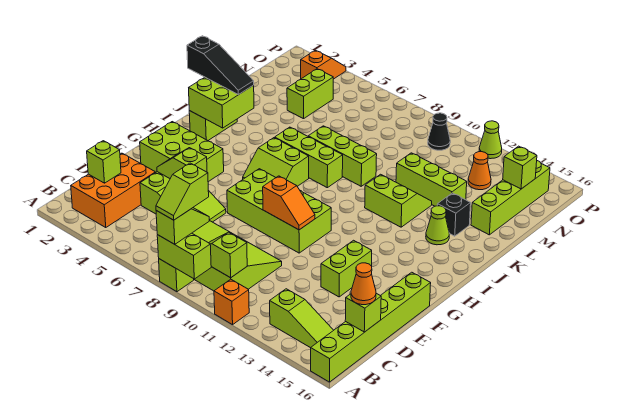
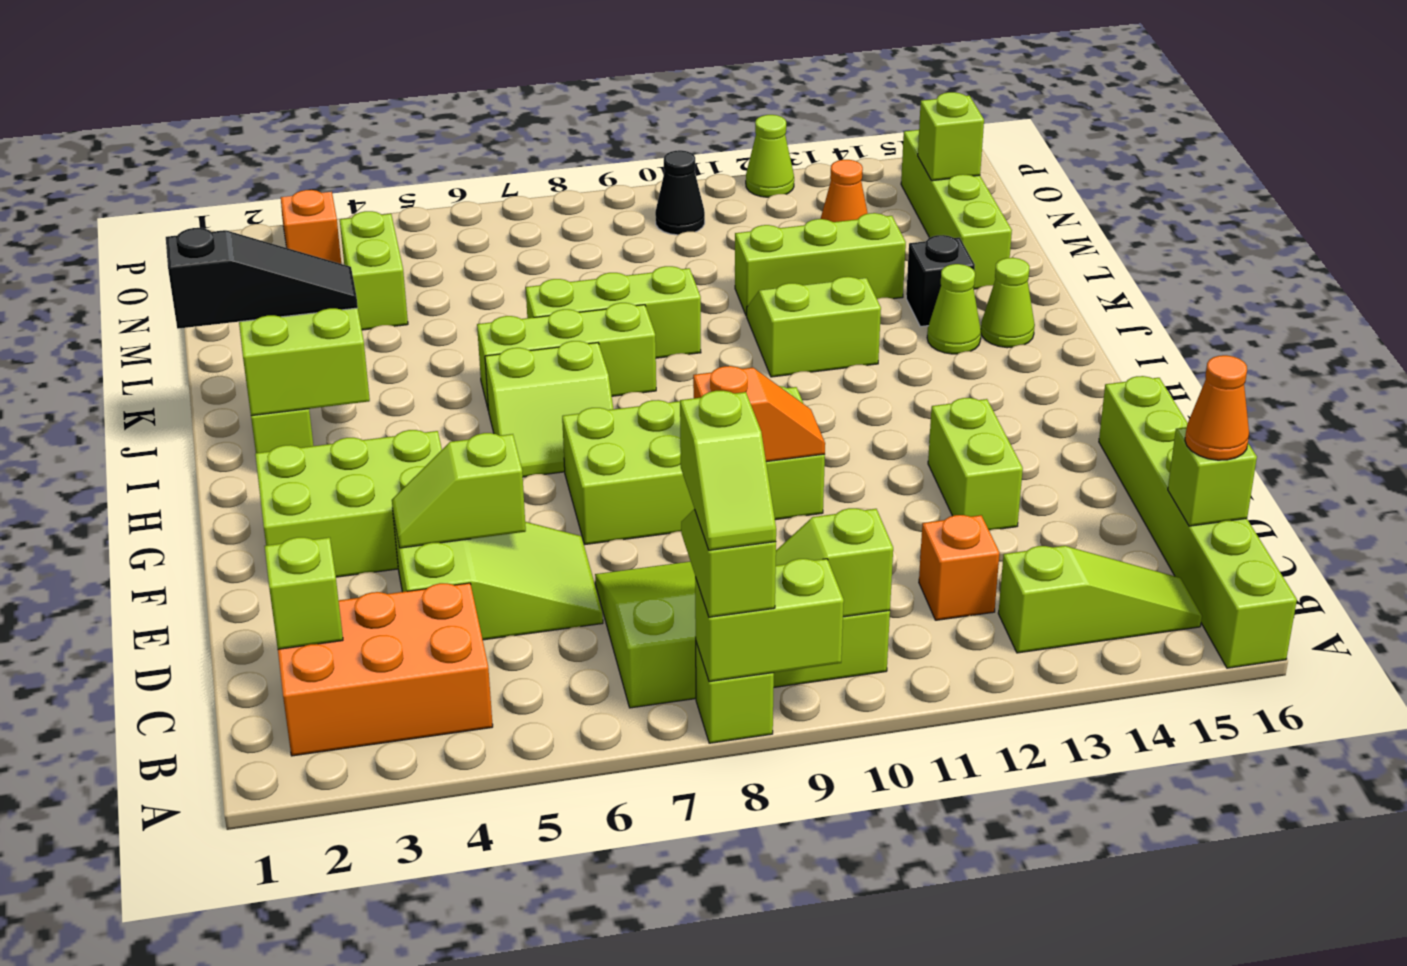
orange brick A11 level 1 -> orange brick C12 level 1
orange brick B2:D3 level 1 -> orange brick B2:C4 level 1
none -> lime cone J15 level 1

